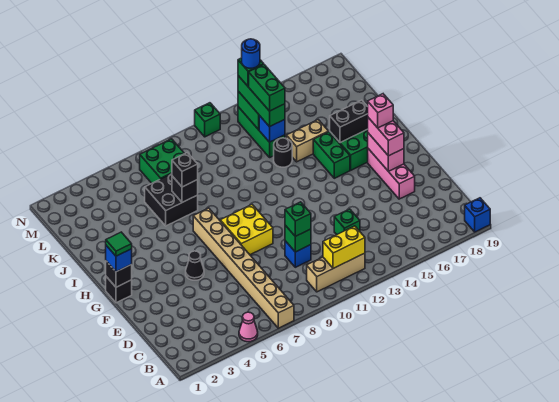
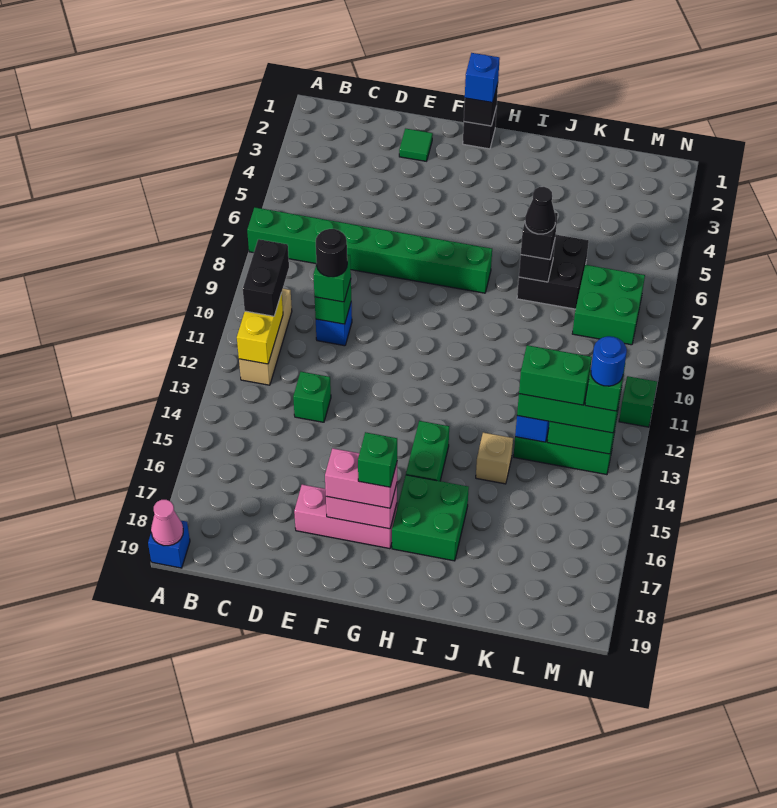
pink cone A5 level 1 -> pink cone A19 level 2
tan brick A7:H7 level 1 -> green brick A7:H7 level 1
black cone F5 level 1 -> black cone J7 level 4
yellow brick F8:G9 level 1 -> none
green tile G1 level 4 -> green tile E2 level 1
pink brick G17 level 4 -> green brick G17 level 4
green brick H15:I15 level 1 -> green brick H14:H15 level 1
black brick I16:I17 level 2 -> black brick B10:B11 level 3
black round brick J13 level 1 -> black round brick D10 level 4
tan brick J14:J15 level 1 -> tan brick J14 level 1

